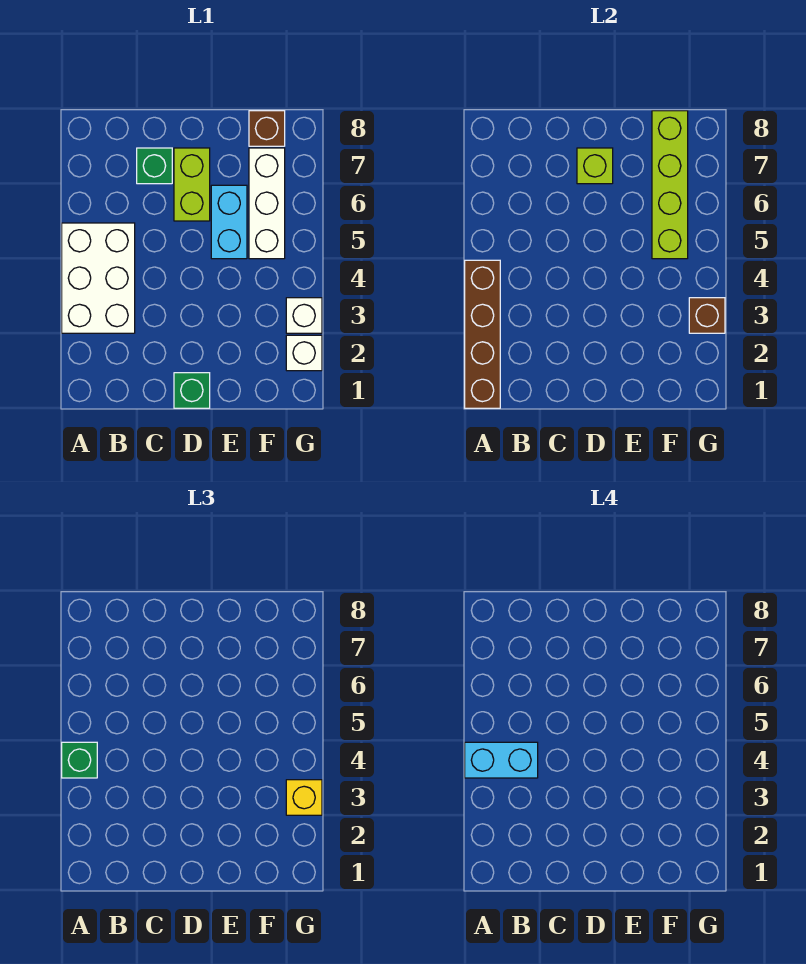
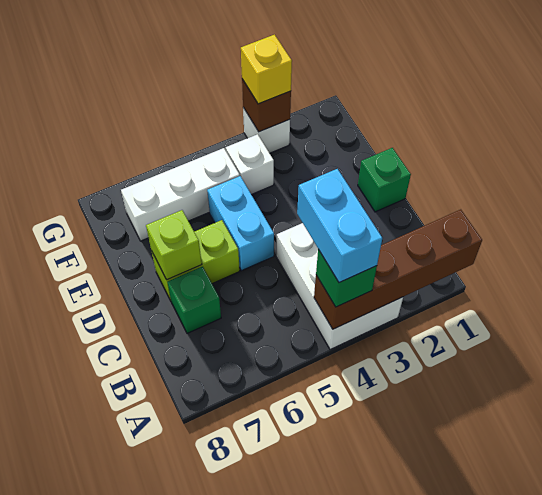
white brick A3:B5 level 1 -> white brick A3:C4 level 1
cyan brick E5:E6 level 1 -> cyan brick D5:E5 level 1
lime brick F5:F8 level 2 -> none
brown brick F8 level 1 -> none
white brick G2 level 1 -> white brick F4 level 1

